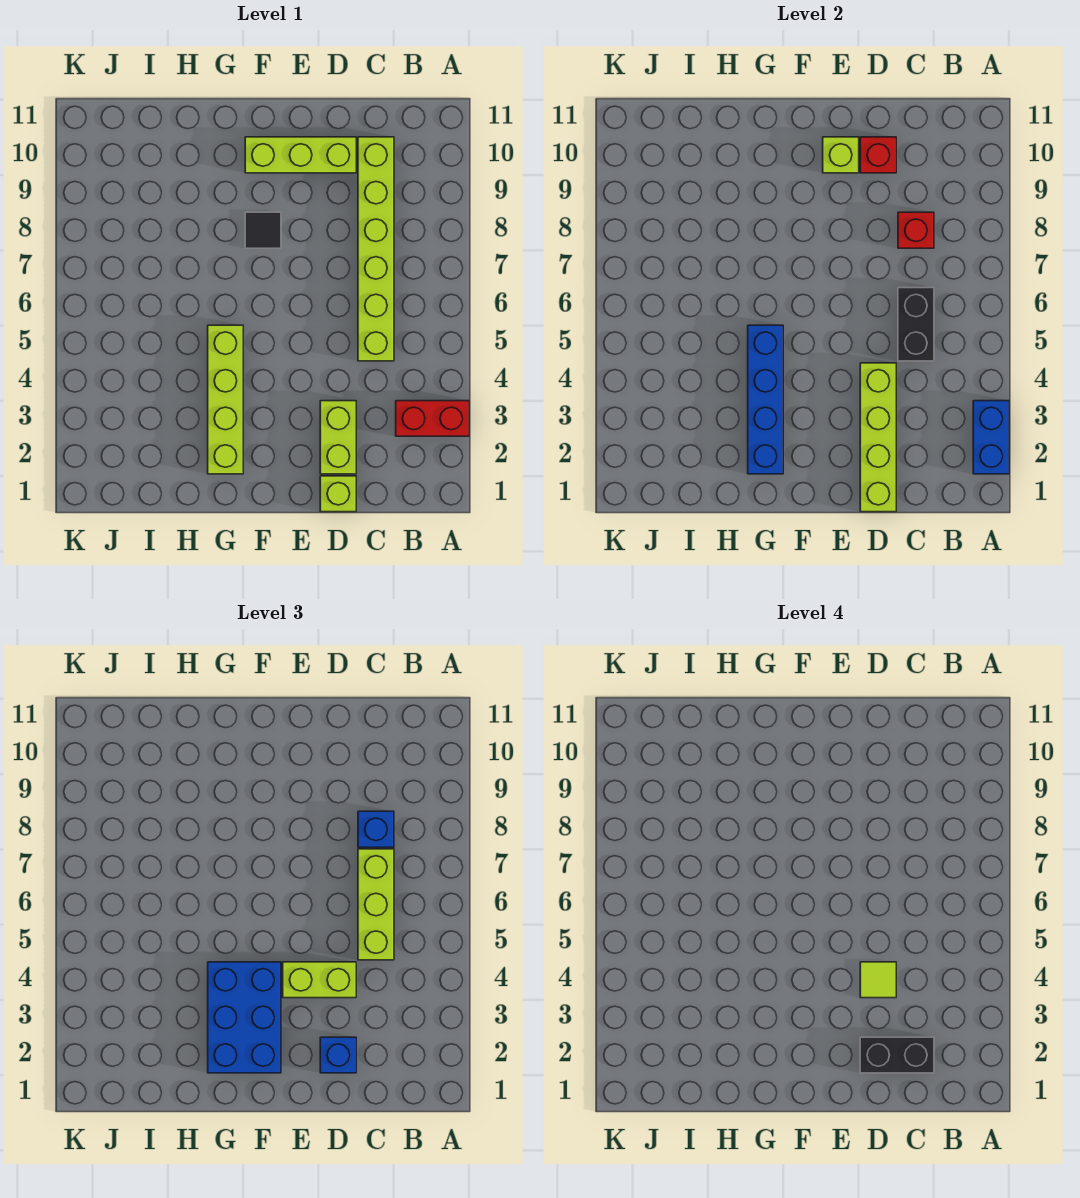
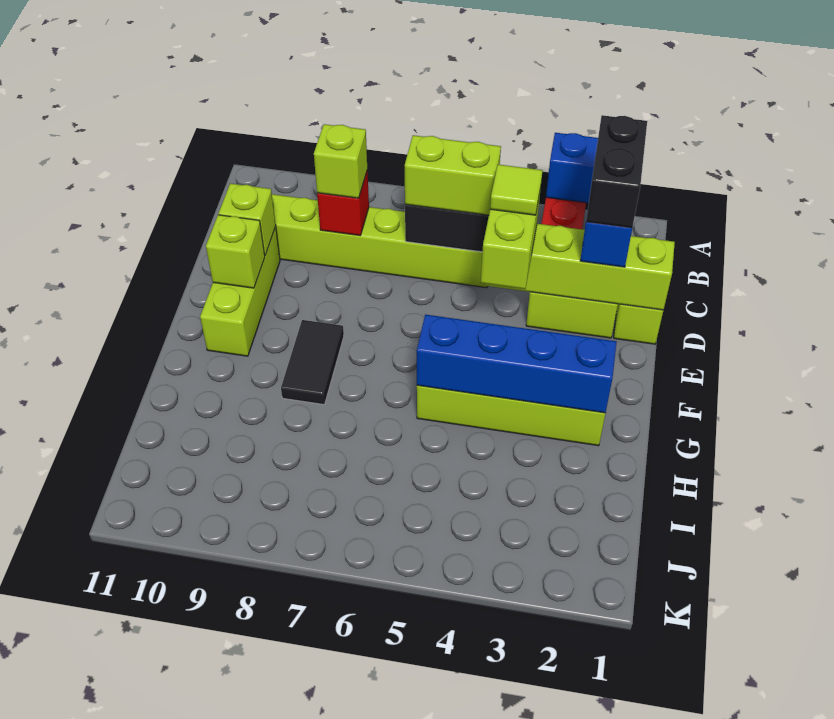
lime brick C5:C7 level 3 -> lime brick C5:C6 level 3
blue brick C8 level 3 -> lime brick C8 level 3
red brick D10 level 2 -> lime brick D10 level 2
blue brick F2:G4 level 3 -> none
black tile F8 level 1 -> black tile F8:G8 level 1

